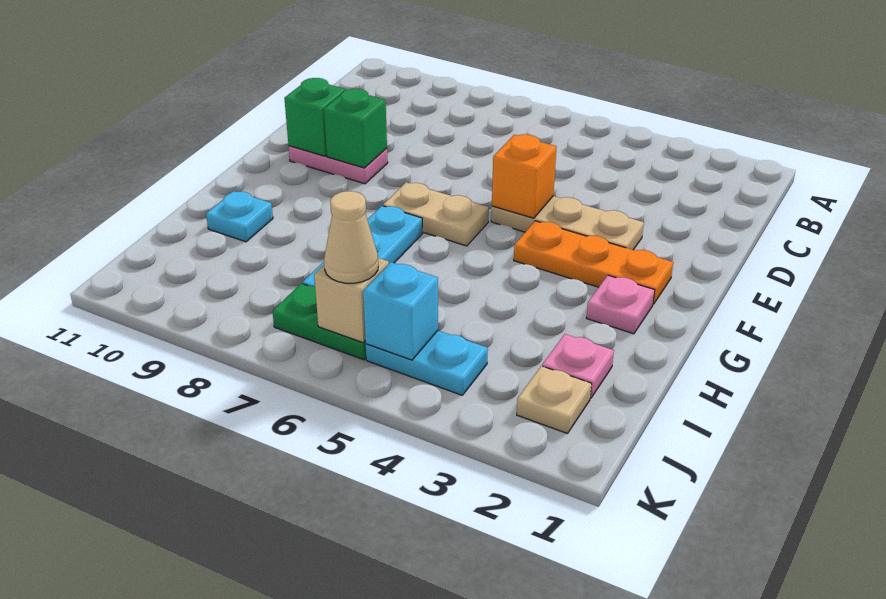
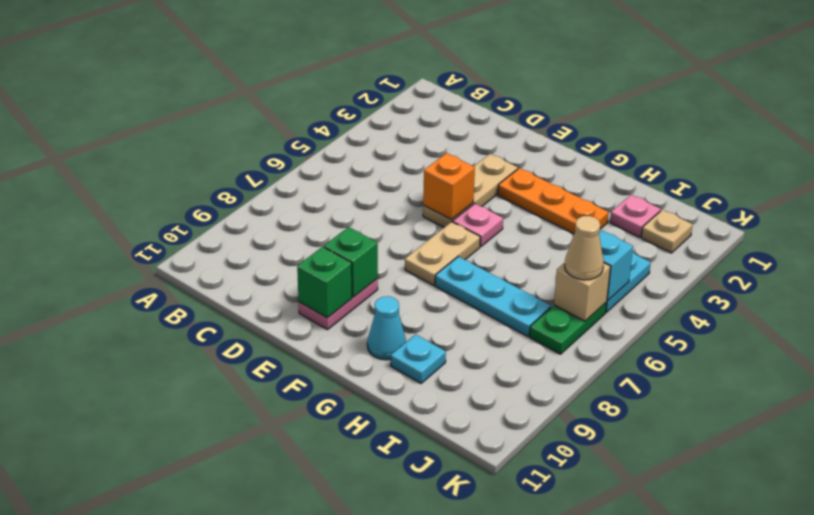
orange plate F2:F4 level 1 -> orange plate F3:H3 level 1
pink plate G2 level 1 -> pink plate F5 level 1
none -> cyan cone G10 level 1

